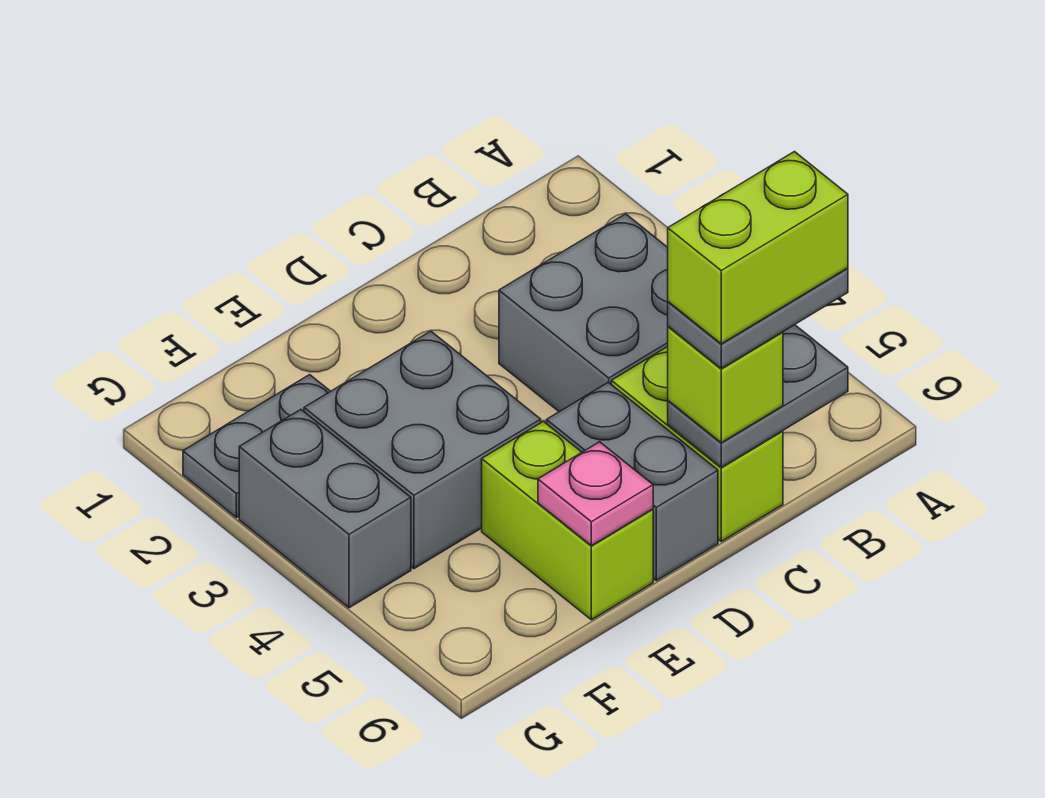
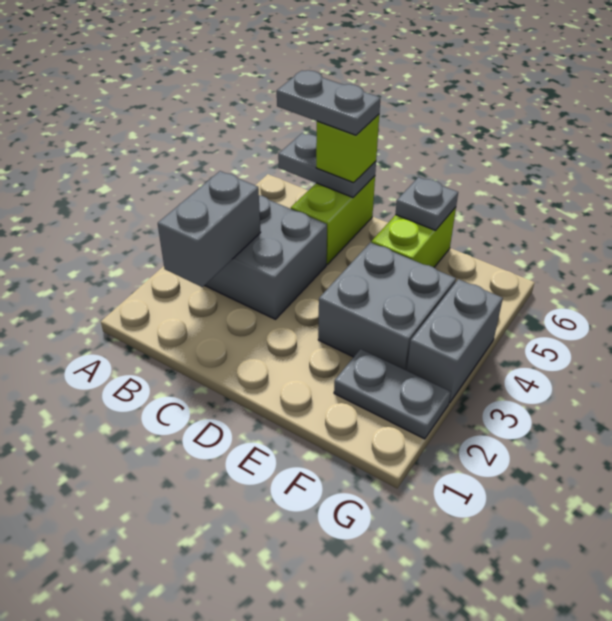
lime brick B6:C6 level 5 -> none
grey brick D5:D6 level 1 -> grey brick B2:B3 level 2
pink plate E6 level 2 -> grey plate E6 level 2

